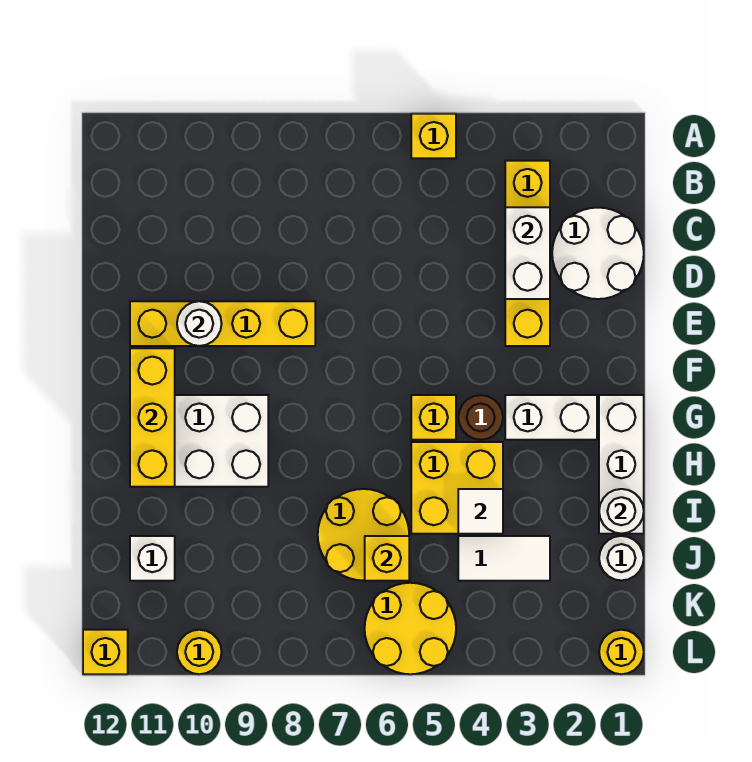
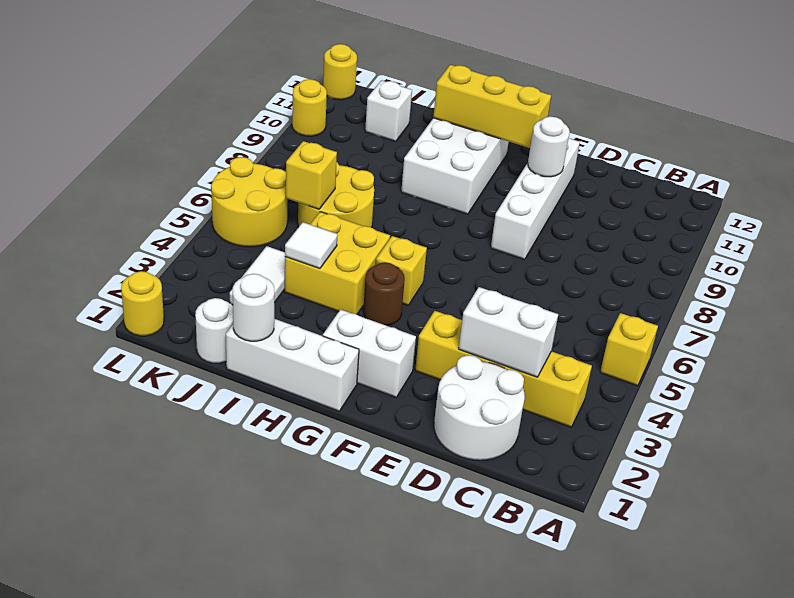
yellow brick E8:E11 level 1 -> white brick E8:E11 level 1
white brick G2:G3 level 1 -> white brick F2:G2 level 1
yellow brick L12 level 1 -> yellow round brick L12 level 1

